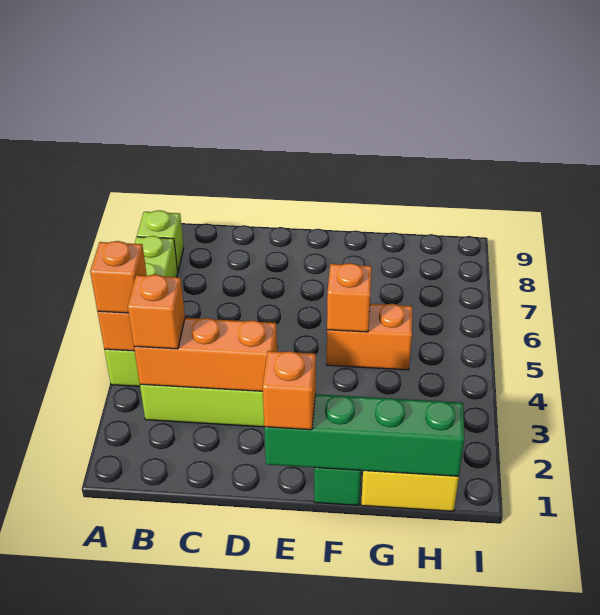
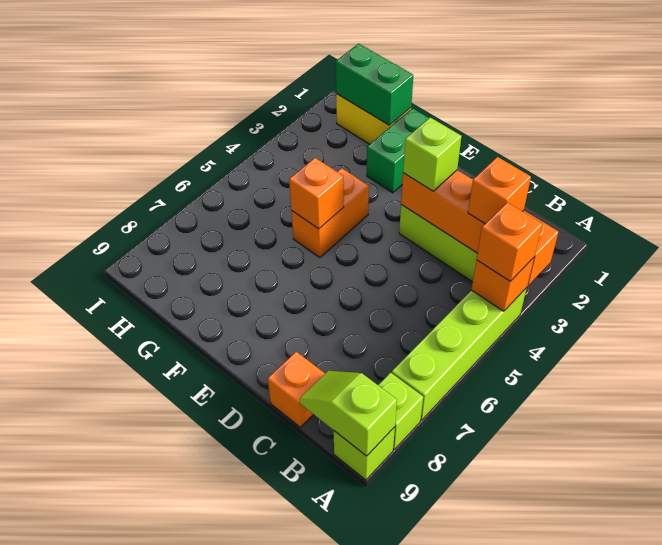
none -> lime brick A9 level 1
none -> lime slope A9:B9 level 2 top A
orange brick B3:D3 level 2 -> orange brick A3:D3 level 2
none -> lime brick D3 level 3
green brick E1:H1 level 2 -> green brick G1:H1 level 2
orange brick E1 level 3 -> orange brick C9 level 1
orange brick F5:G5 level 1 -> orange brick F4:F5 level 1

